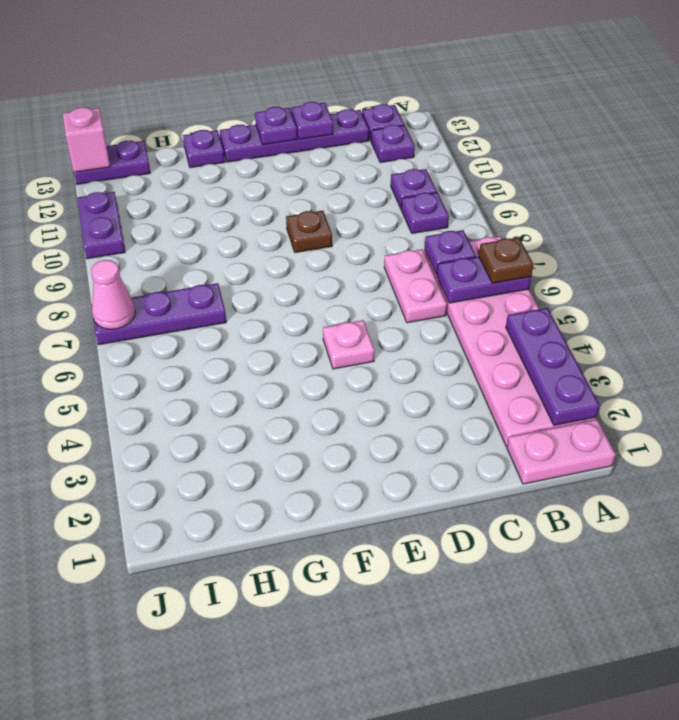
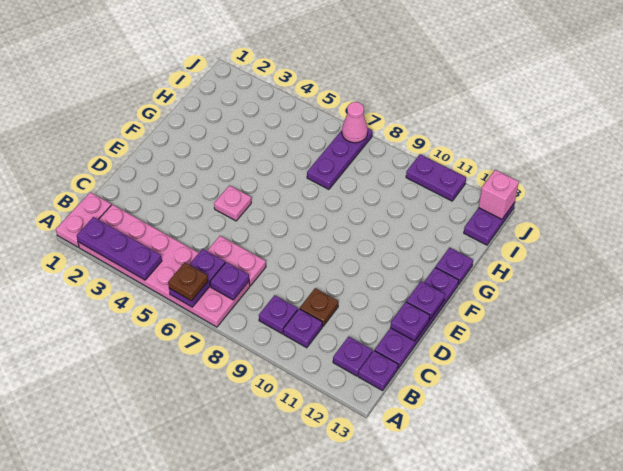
brown plate E9 level 1 -> brown plate C10 level 1

